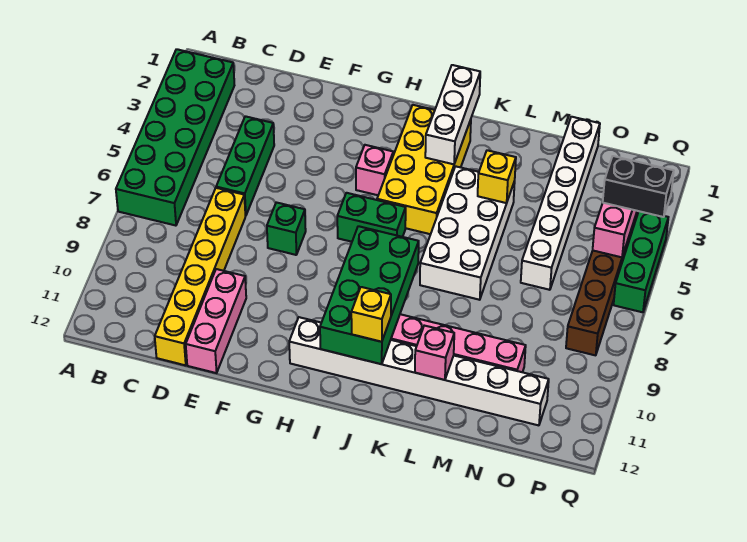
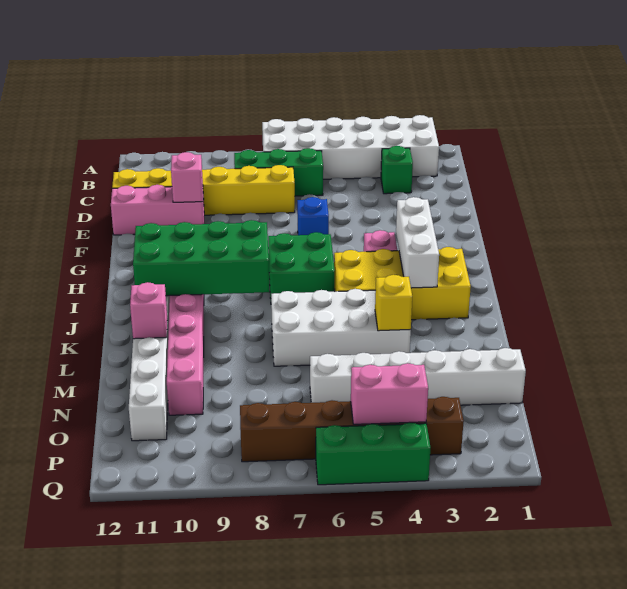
green brick A2:B7 level 1 -> white brick A2:B7 level 1
green brick D4:D6 level 1 -> green brick C6:C8 level 1
none -> pink brick E10 level 2
none -> blue brick F6 level 1
green brick F7 level 1 -> green brick C3 level 1
green brick H6:I6 level 1 -> green brick H6:I7 level 1
white brick J1:J3 level 2 -> white brick H3:J3 level 2
yellow brick J11 level 3 -> none
black brick P4:Q4 level 3 -> none

